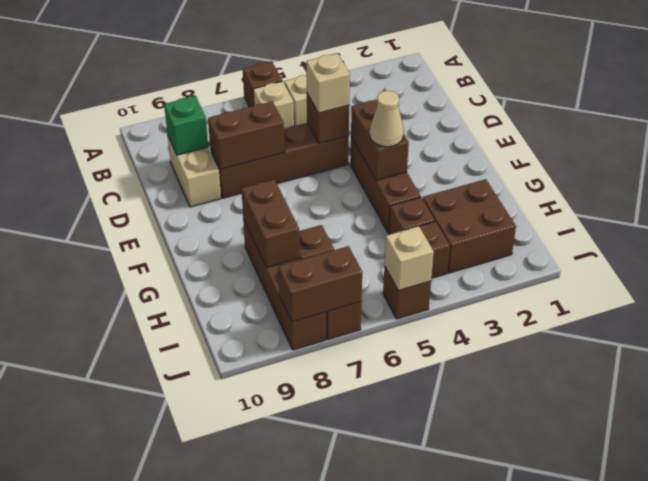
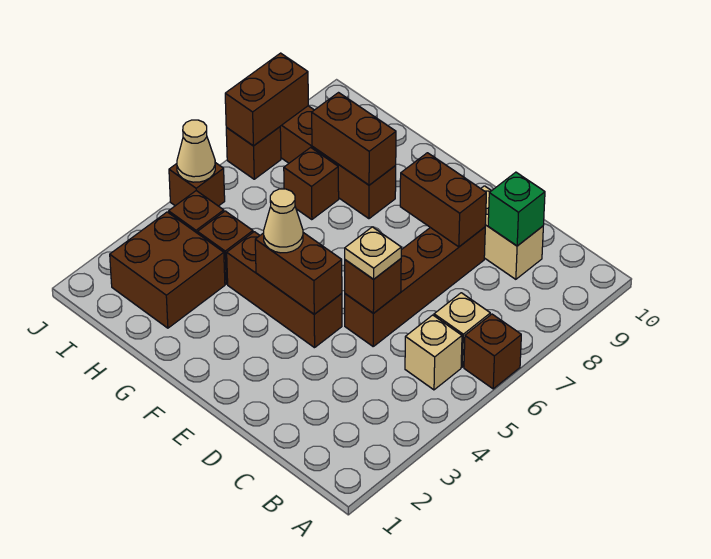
tan brick D5 level 3 -> tan plate D5 level 3
brown brick D7:D8 level 2 -> brown brick D8:E8 level 2
tan brick J5 level 2 -> tan cone J5 level 2

